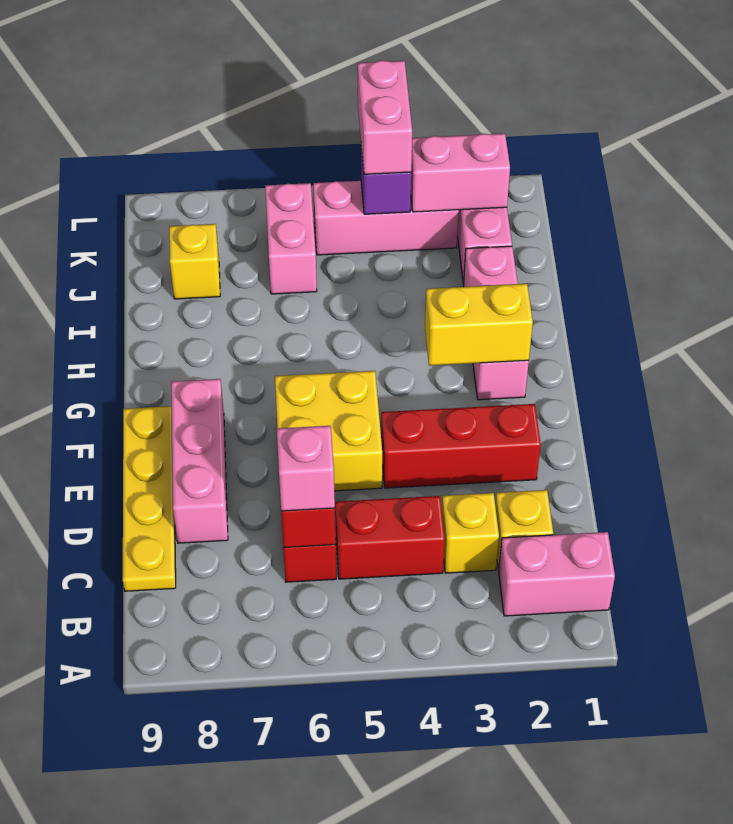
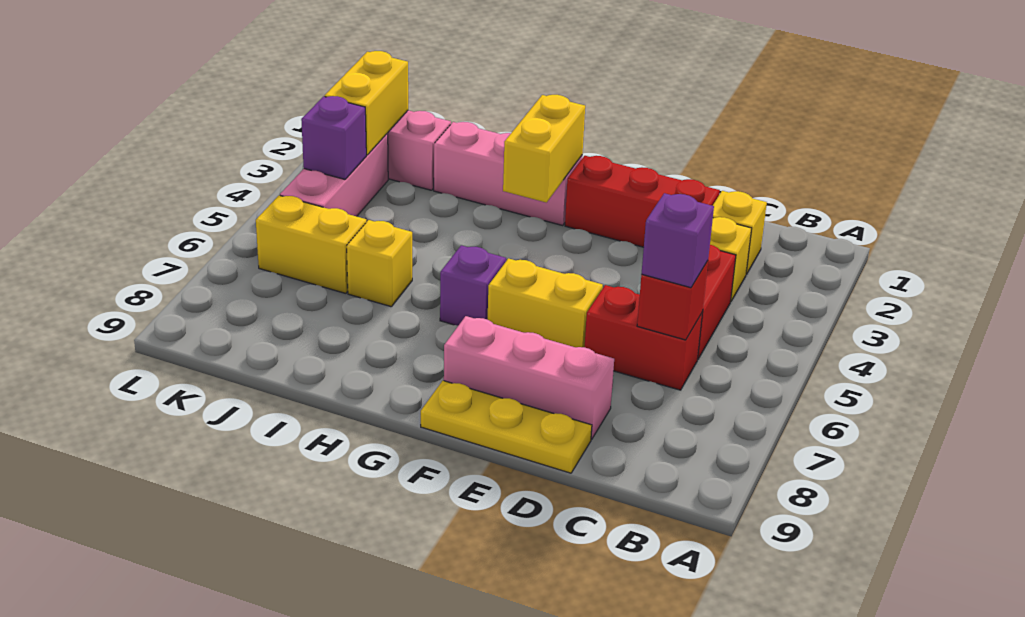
pink brick B1:B2 level 1 -> none
pink brick C6 level 3 -> purple brick C6 level 3
yellow plate C9:F9 level 1 -> yellow plate D9:F9 level 1
red brick E2:E4 level 1 -> red brick D2:F2 level 1
yellow brick E5:F6 level 1 -> yellow brick E6:F6 level 1
none -> purple brick G6 level 1
pink brick J6:K6 level 1 -> yellow brick J6:K6 level 1
yellow brick J8 level 1 -> yellow brick I6 level 1
pink brick K2:K3 level 2 -> yellow brick K2:K3 level 2
pink brick K4:L4 level 3 -> none

